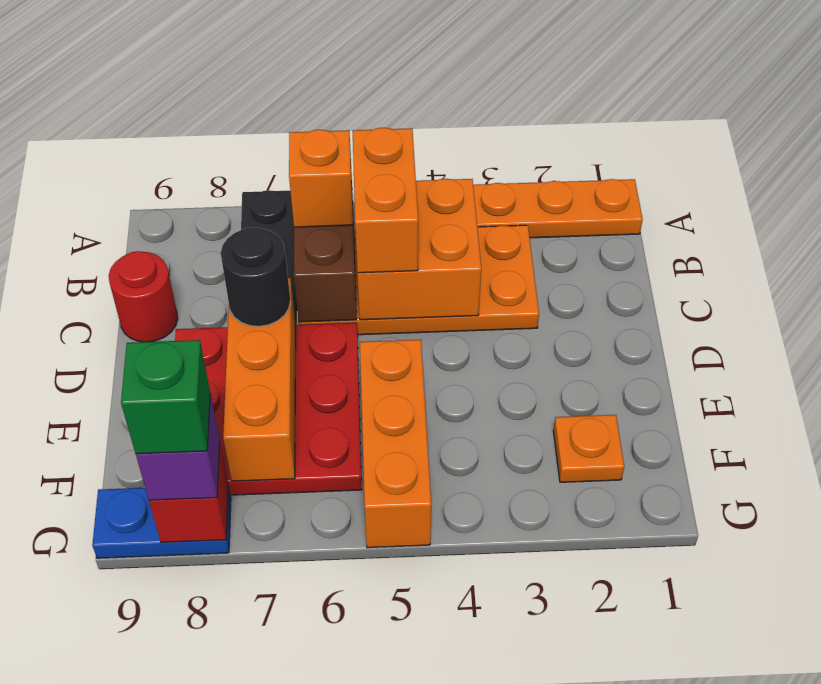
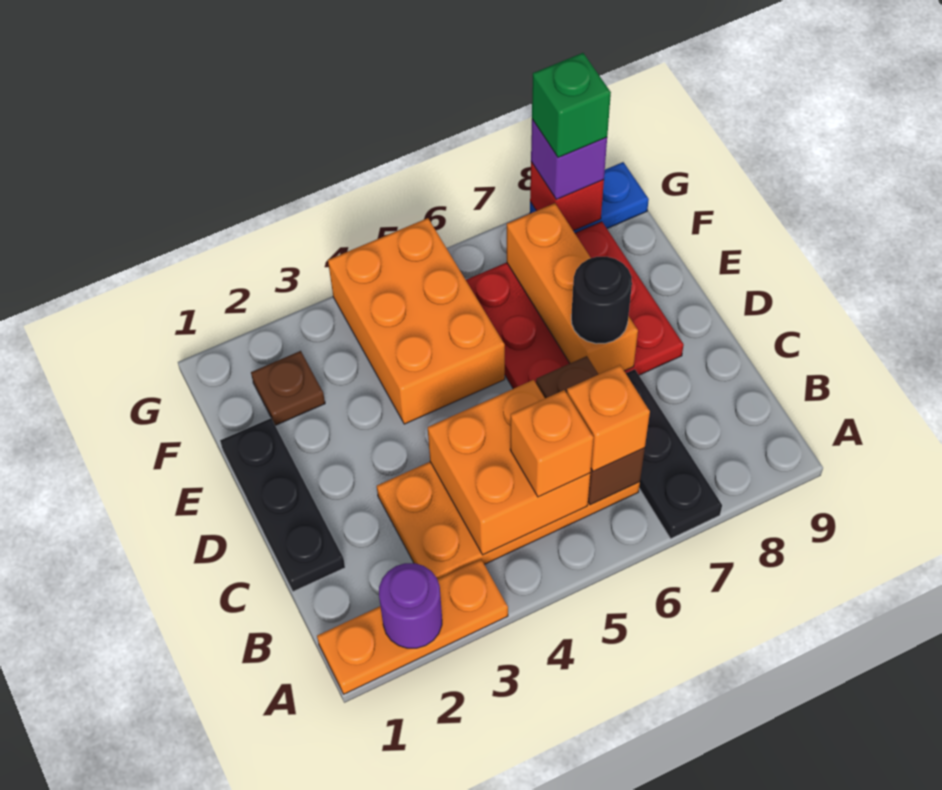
none -> purple round brick A2 level 2
orange brick B5:C5 level 3 -> orange brick B5 level 3
none -> black plate C1:E1 level 1
red round brick C9 level 1 -> none
orange brick E5:G5 level 1 -> orange brick E4:G5 level 1
orange plate F2 level 1 -> brown plate F2 level 1

